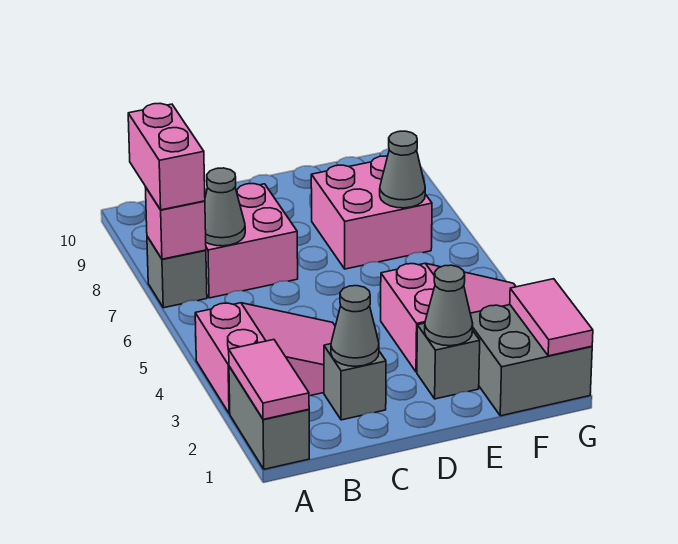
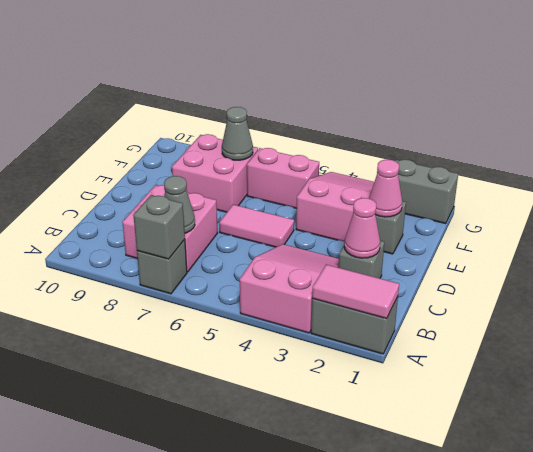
pink brick A7 level 2 -> grey brick A7 level 2
pink brick A7:A8 level 3 -> pink brick F5:F6 level 1
grey cone C2 level 2 -> pink cone C2 level 2
grey cone E2 level 2 -> pink cone E2 level 2
grey brick F1:G2 level 1 -> grey brick G1:G2 level 1
pink tile G1:G2 level 2 -> pink tile D5:D6 level 1

